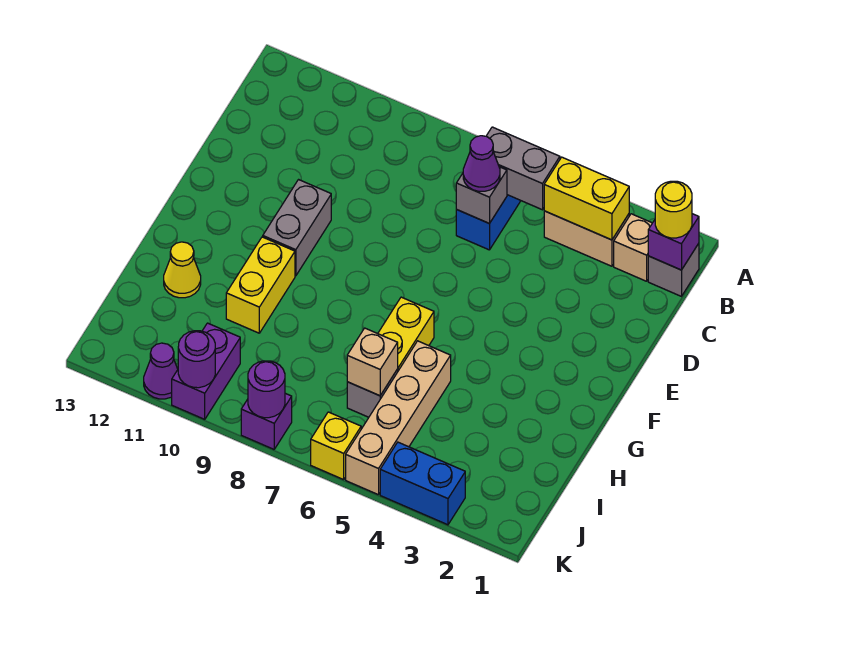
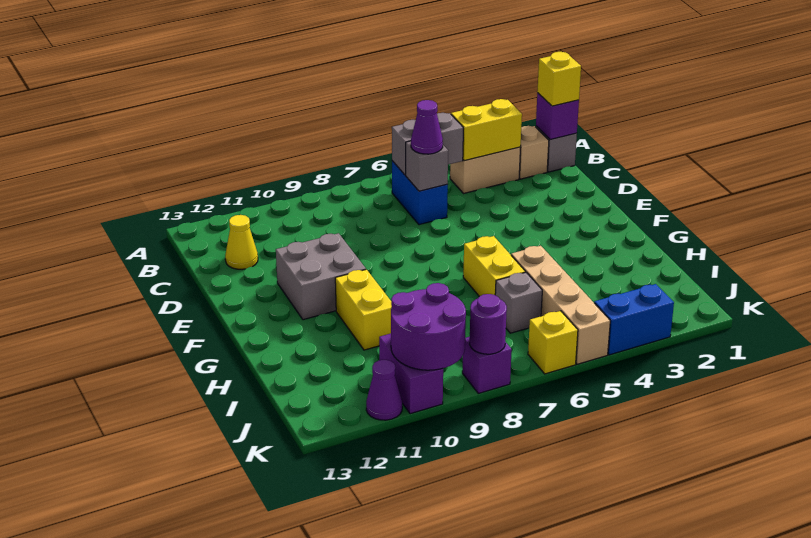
yellow round brick B1 level 3 -> yellow brick B1 level 3
grey brick E10:F10 level 1 -> grey brick E10:F11 level 1
yellow cone H12 level 1 -> yellow cone C12 level 1
tan brick I6 level 2 -> none
purple round brick K10 level 2 -> purple round brick J9:K10 level 2

